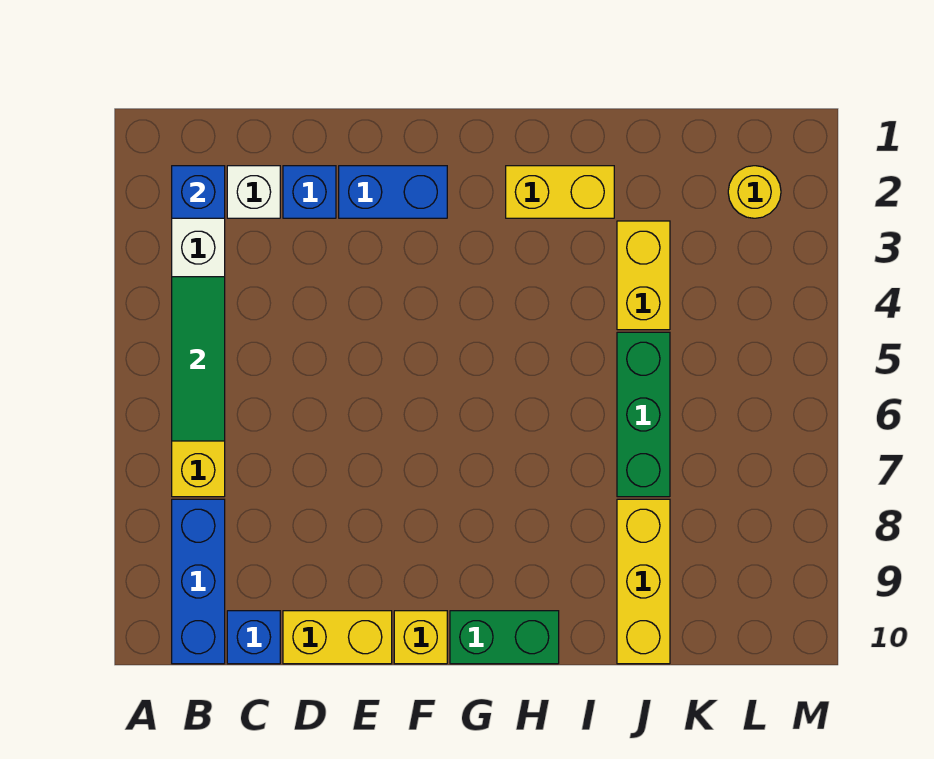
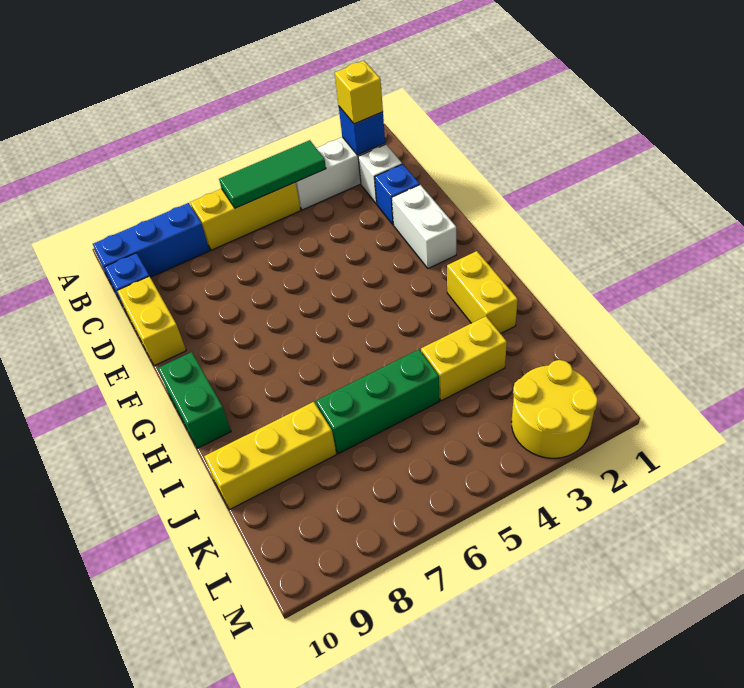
blue brick E2:F2 level 1 -> white brick E2:F2 level 1
yellow brick F10 level 1 -> yellow brick B2 level 3
yellow round brick L2 level 1 -> yellow round brick L2:M3 level 1

